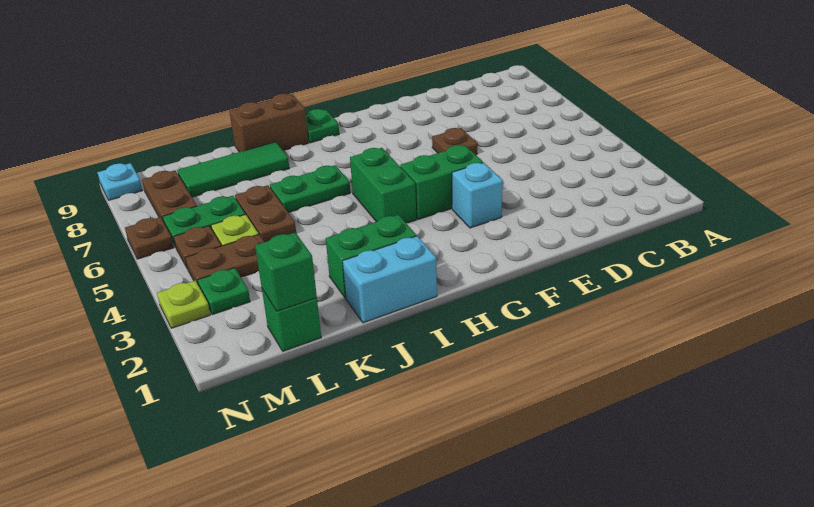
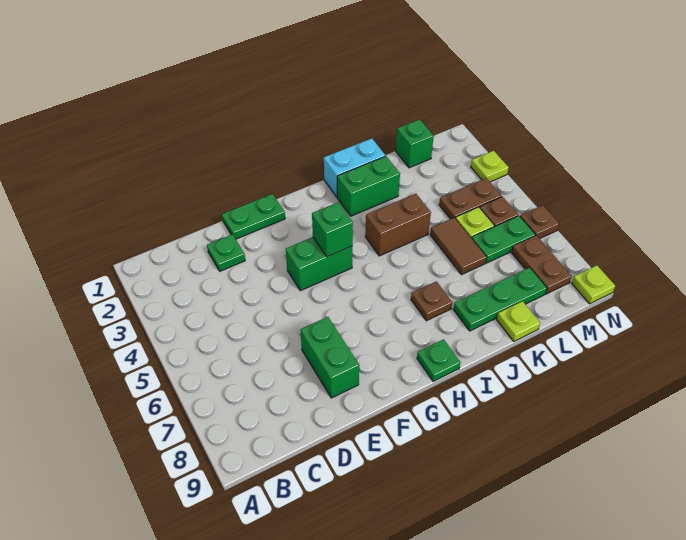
brown plate E6 level 1 -> brown plate I7 level 1
cyan brick F3 level 1 -> none
green brick H4:H5 level 1 -> green brick E7:E8 level 1
green plate I6:J6 level 1 -> green plate E1:F1 level 1
brown brick I9:J9 level 1 -> brown brick I4:J4 level 1
green tile J8:L8 level 1 -> green plate J8:L8 level 1
brown plate K5:K6 level 1 -> brown tile K5:K6 level 1
none -> lime plate K9 level 1
green brick L1 level 2 -> green brick G4 level 2
green plate M3 level 1 -> green plate D2 level 1
cyan plate N9 level 1 -> lime plate N9 level 1

